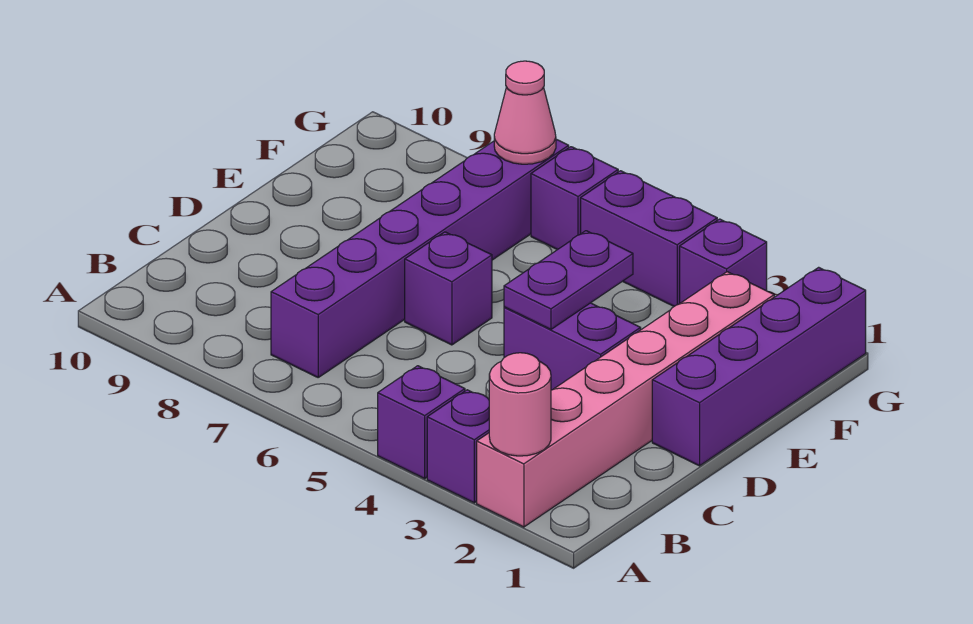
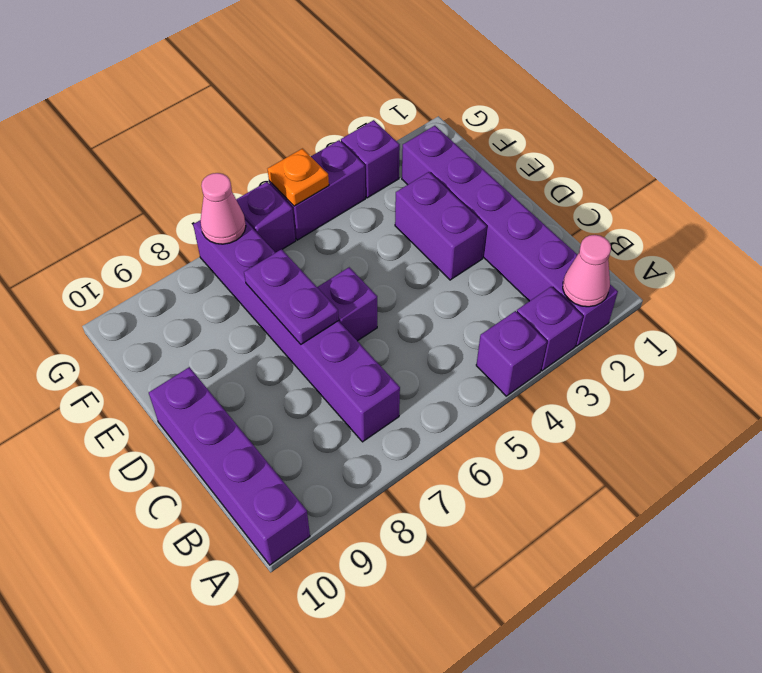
pink brick A2:F2 level 1 -> purple brick A2:F2 level 1
pink round brick A2 level 2 -> pink cone A2 level 2
purple brick D1:G1 level 1 -> purple brick A10:D10 level 1
purple brick D3:D4 level 1 -> purple brick D3:E3 level 1
purple plate D4:E4 level 2 -> purple plate D7:E7 level 2
none -> orange plate G5 level 2

